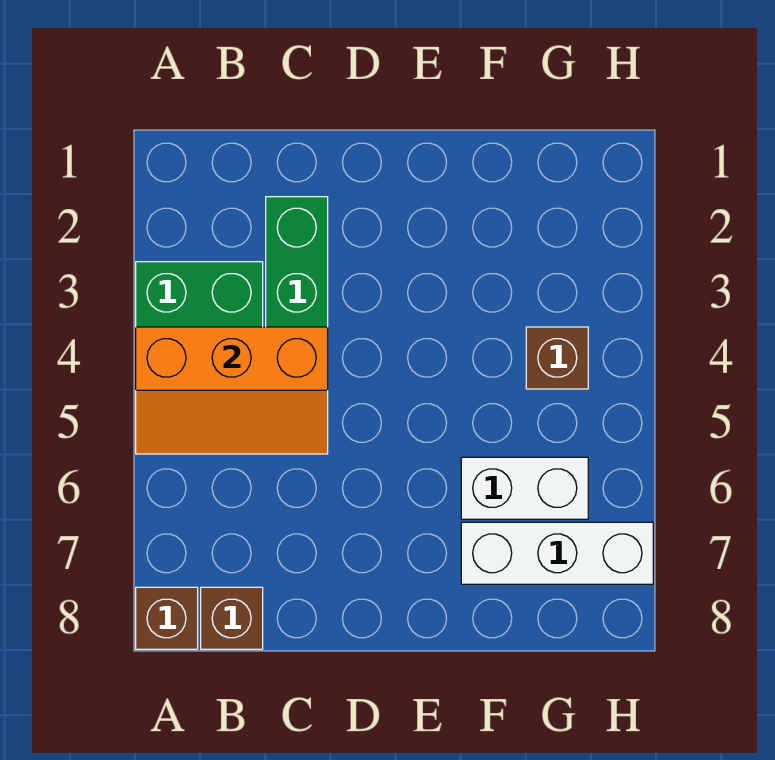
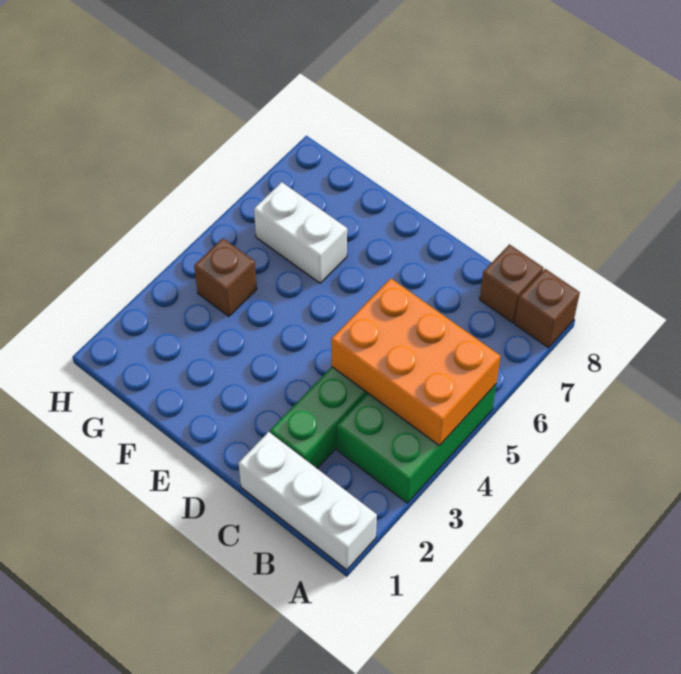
orange slope A4:C5 level 2 top 4 -> orange brick A4:C5 level 2
white brick F7:H7 level 1 -> white brick A1:C1 level 1

